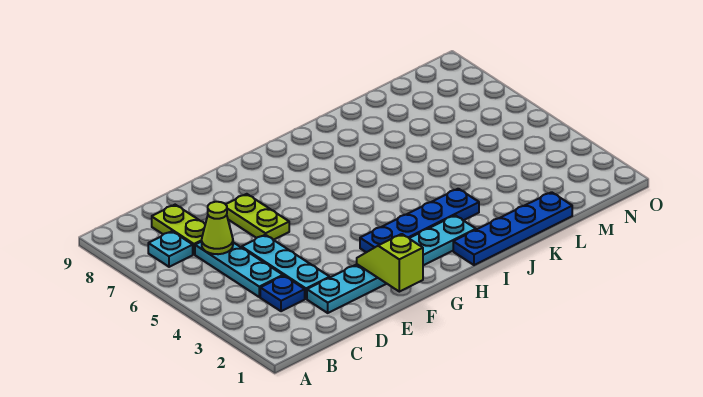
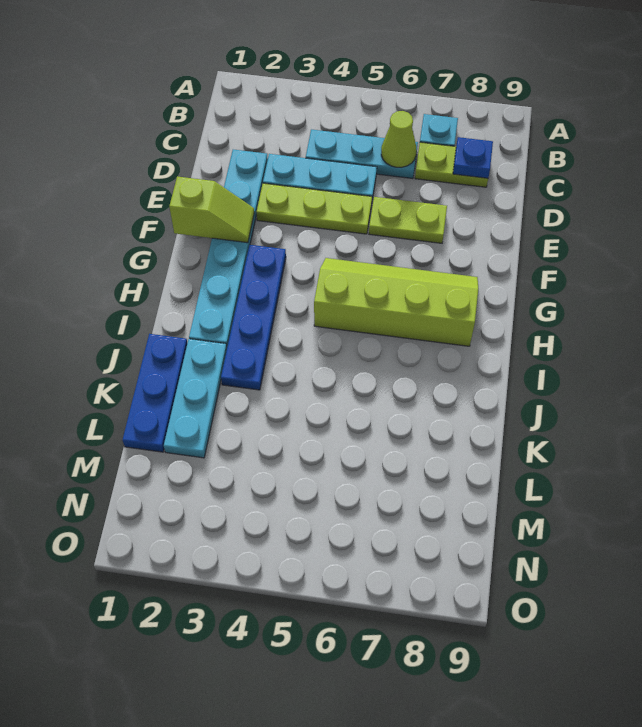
blue plate C3 level 1 -> blue plate C8 level 2
none -> lime plate E3:E5 level 1
none -> lime slope G5:H8 level 1 top H
blue plate I1:L1 level 1 -> blue plate J1:L1 level 1
none -> cyan plate J2:L2 level 1

